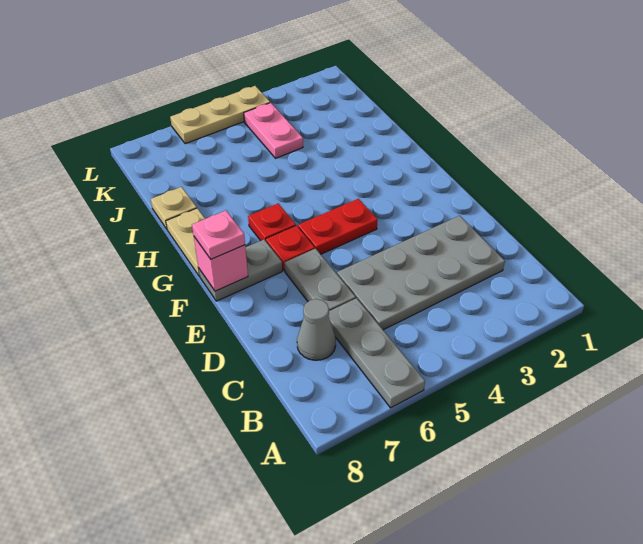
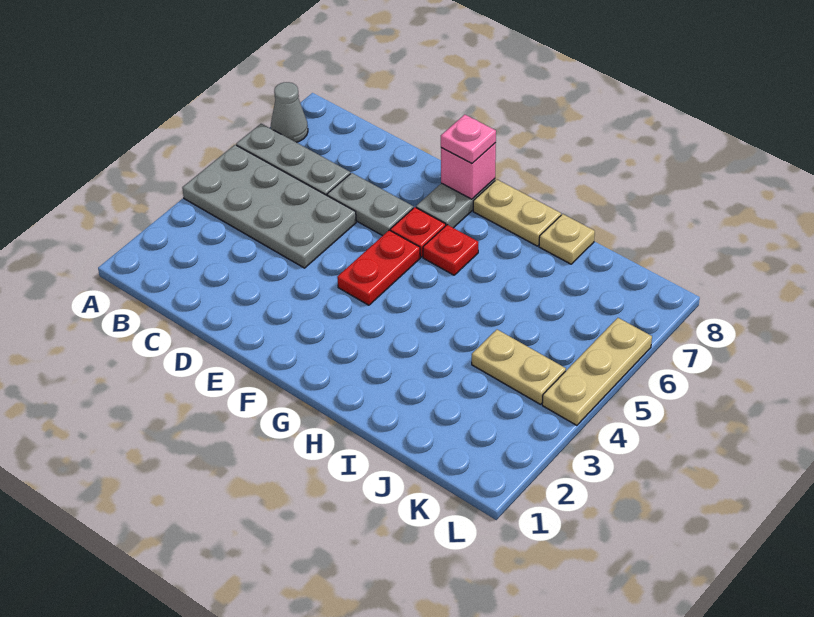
grey plate C2:D5 level 1 -> grey plate A4:D5 level 1
grey cone C7 level 1 -> grey cone A7 level 1
pink plate J4:K4 level 1 -> tan plate J4:K4 level 1

